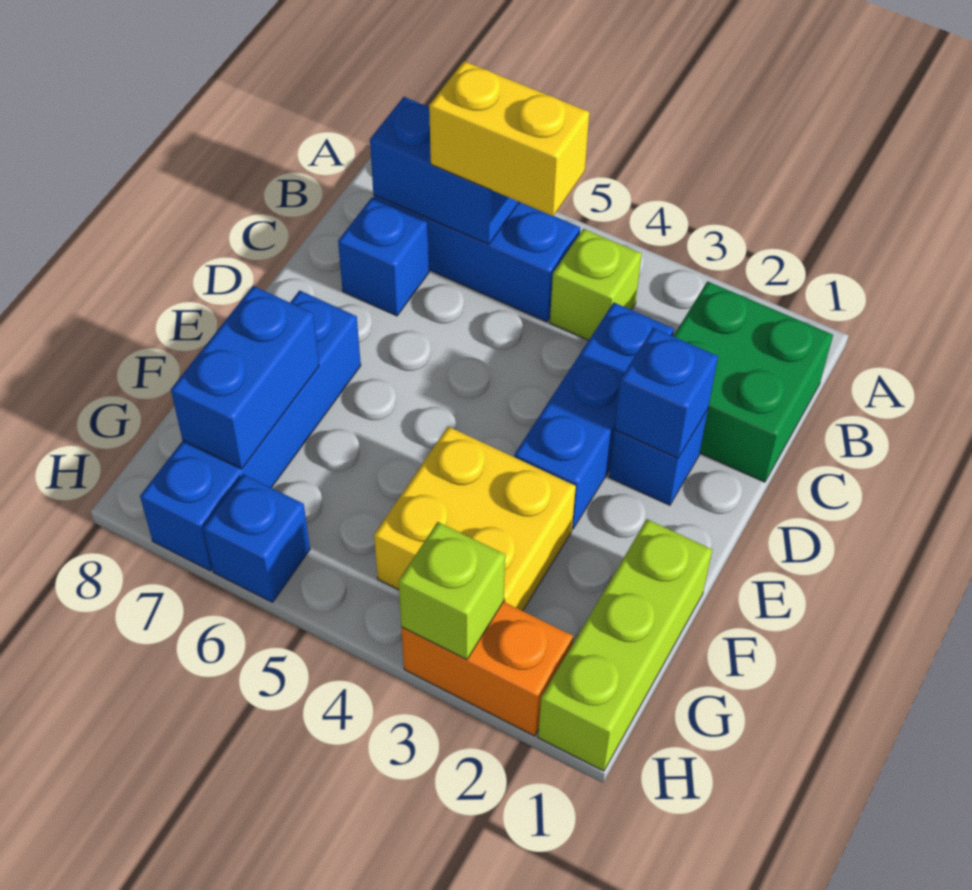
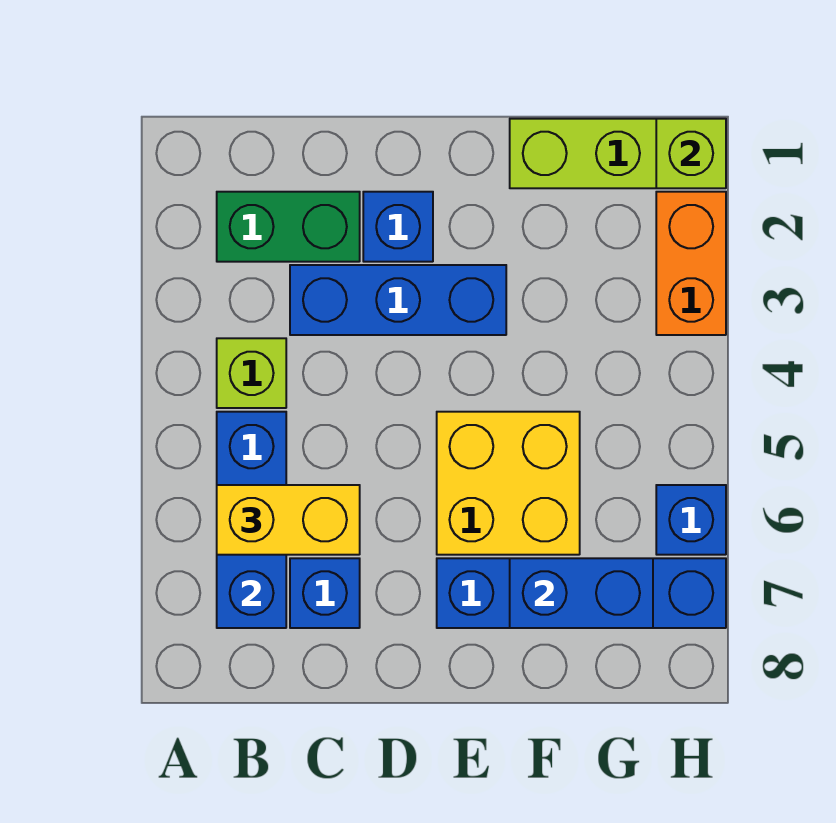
green brick B1:C2 level 1 -> green brick B2:C2 level 1
yellow brick B5:B6 level 3 -> yellow brick B6:C6 level 3
blue brick D2 level 2 -> none
yellow brick F3:G4 level 1 -> yellow brick E5:F6 level 1
lime brick H3 level 2 -> lime brick H1 level 2

